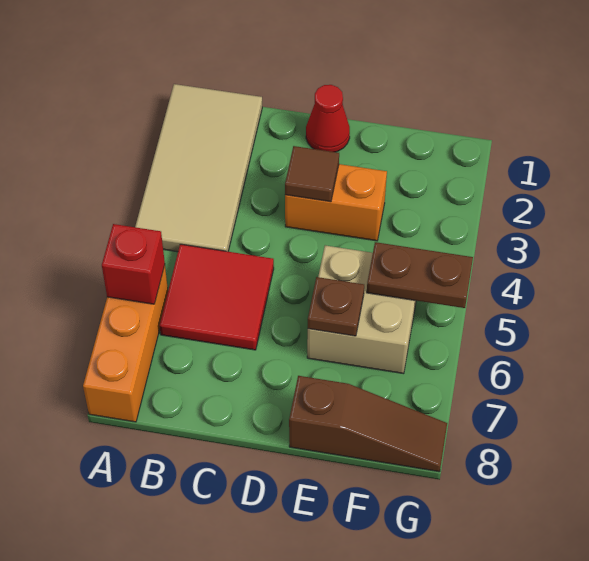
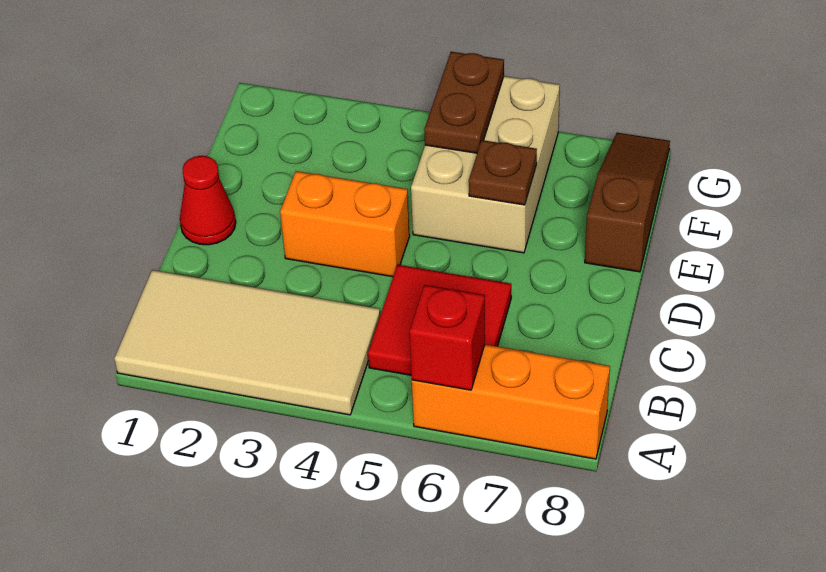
orange brick D3:E3 level 1 -> orange brick D3:D4 level 1
brown tile D3 level 2 -> none
tan brick E5:F6 level 1 -> tan brick E5:G6 level 1

